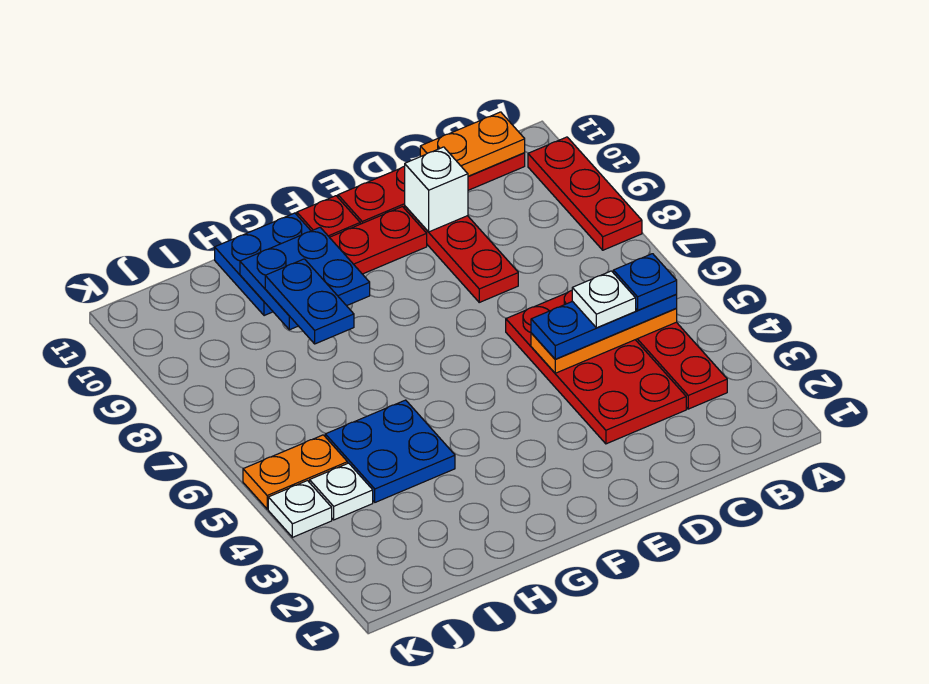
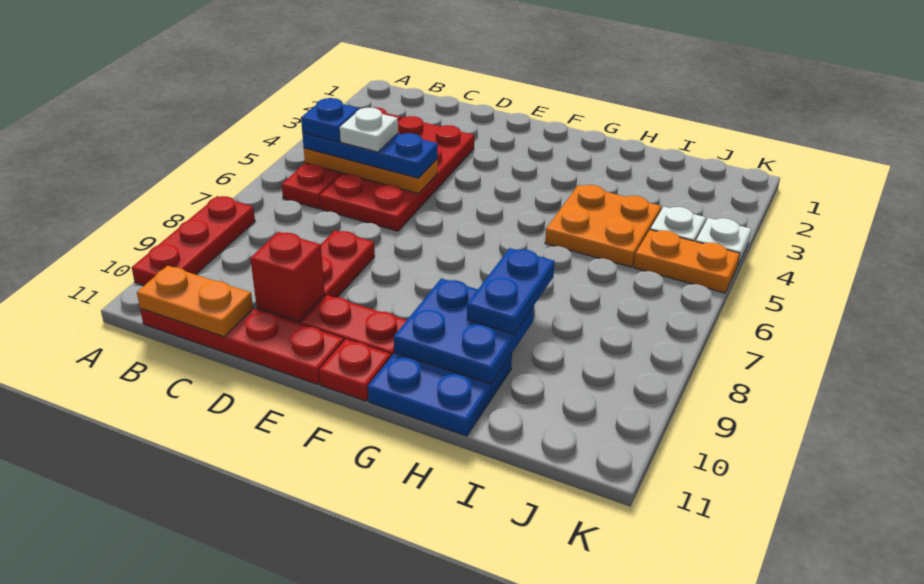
white brick D10 level 2 -> red brick D10 level 2
blue plate H4:I5 level 1 -> orange plate H4:I5 level 1

